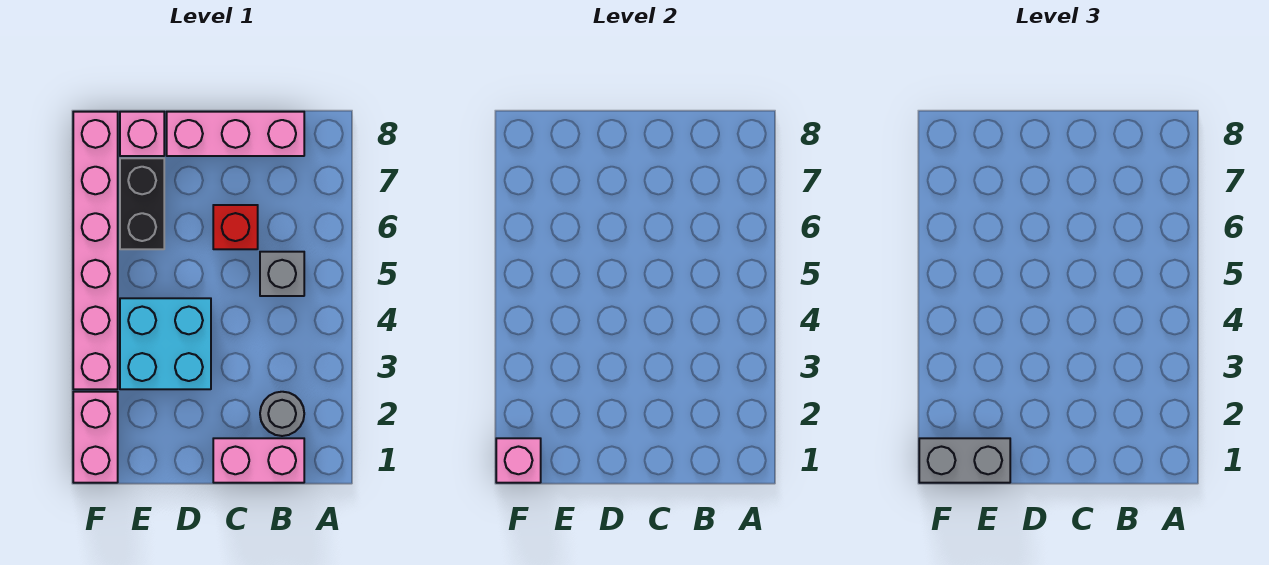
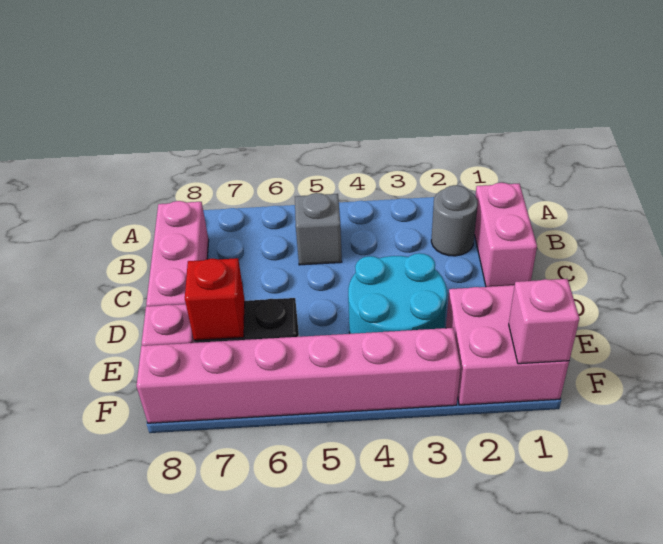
red brick C6 level 1 -> red brick E7 level 2
cyan brick D3:E4 level 1 -> cyan round brick D3:E4 level 1
grey brick E1:F1 level 3 -> none
pink brick F1:F2 level 1 -> pink brick E1:F2 level 1

